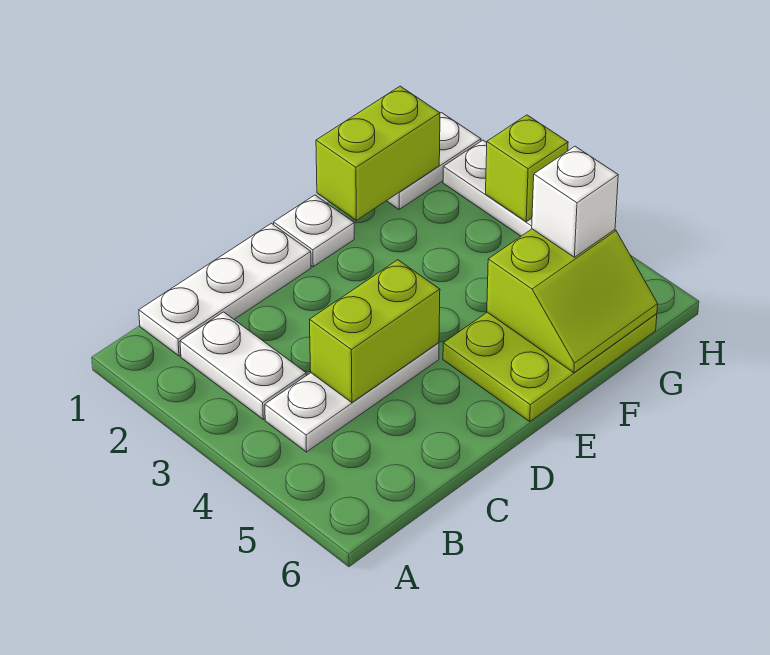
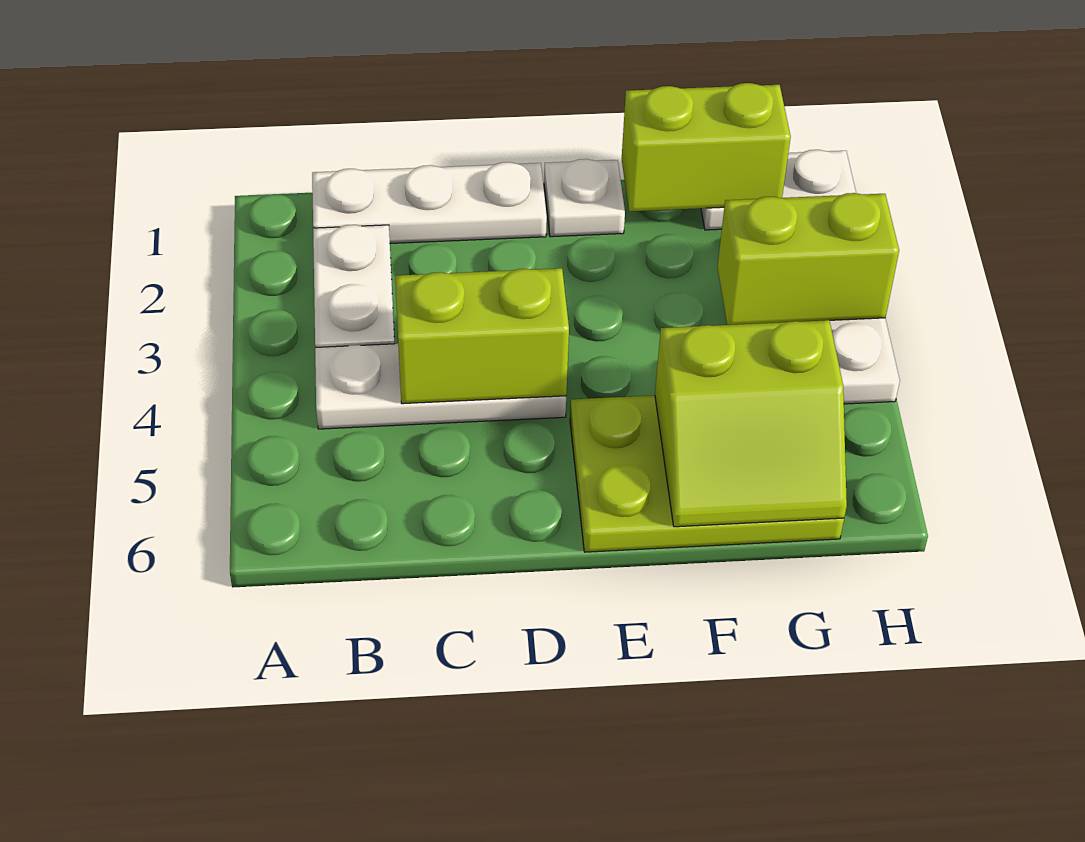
white brick G5 level 3 -> none
lime brick H3 level 2 -> lime brick G3:H3 level 2

